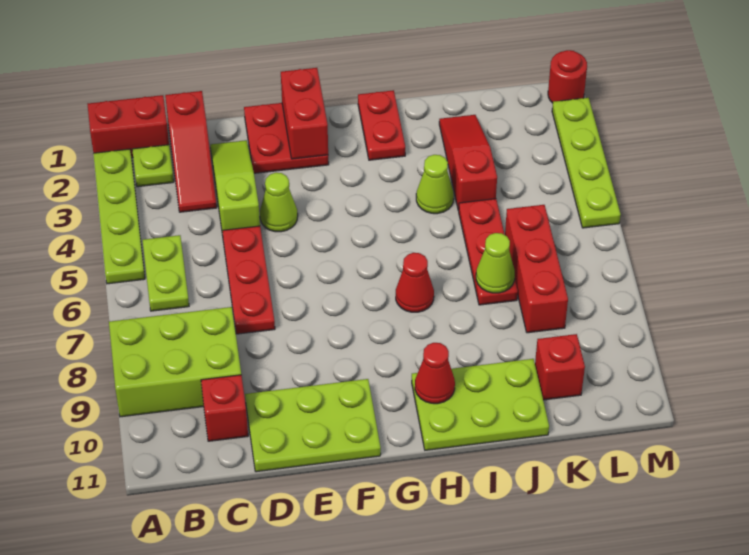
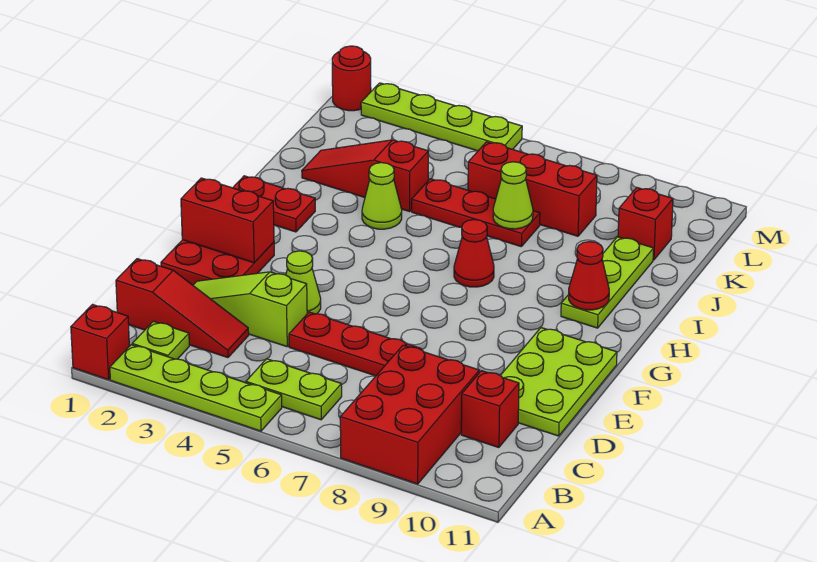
red brick A1:B1 level 1 -> red brick A1 level 1
lime brick A8:C9 level 1 -> red brick A8:C9 level 1
lime plate H10:J11 level 1 -> lime plate H10:J10 level 1

